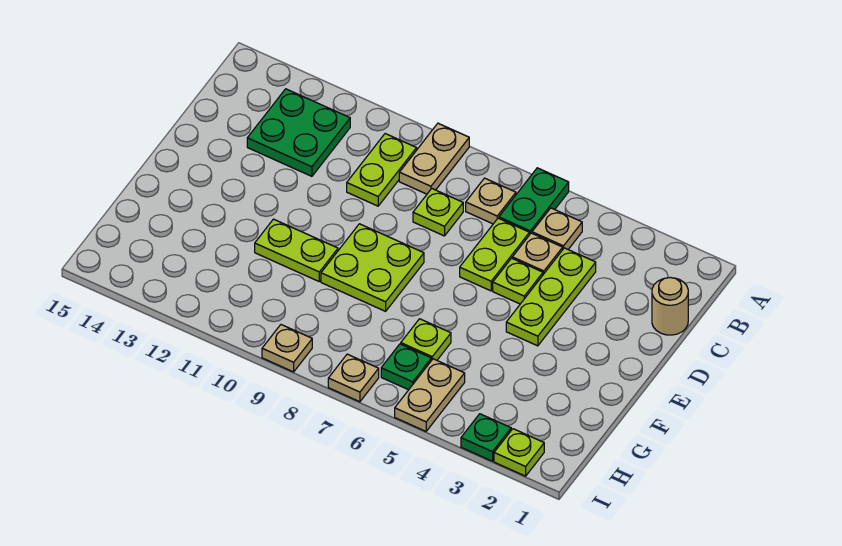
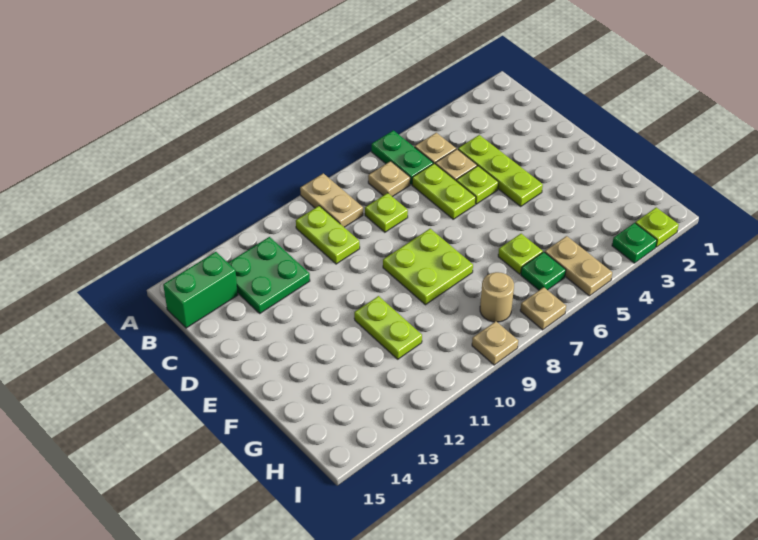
none -> green brick B14:B15 level 1
tan round brick C1 level 1 -> tan round brick H8 level 1
lime plate F10:F11 level 1 -> lime plate F11:G11 level 1

